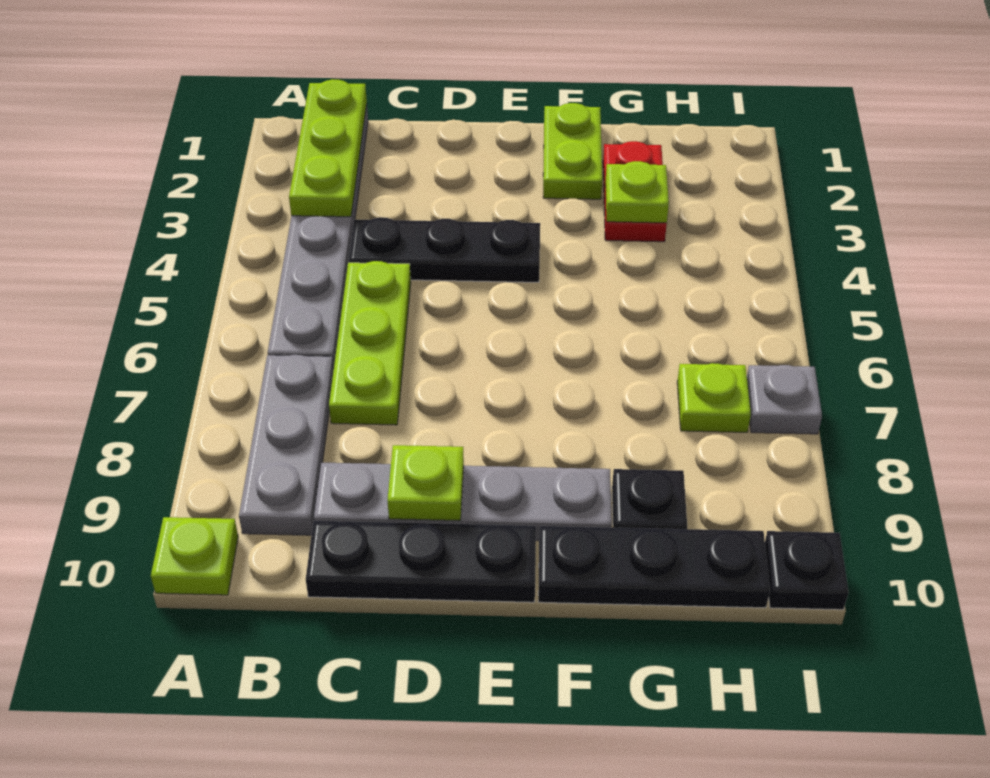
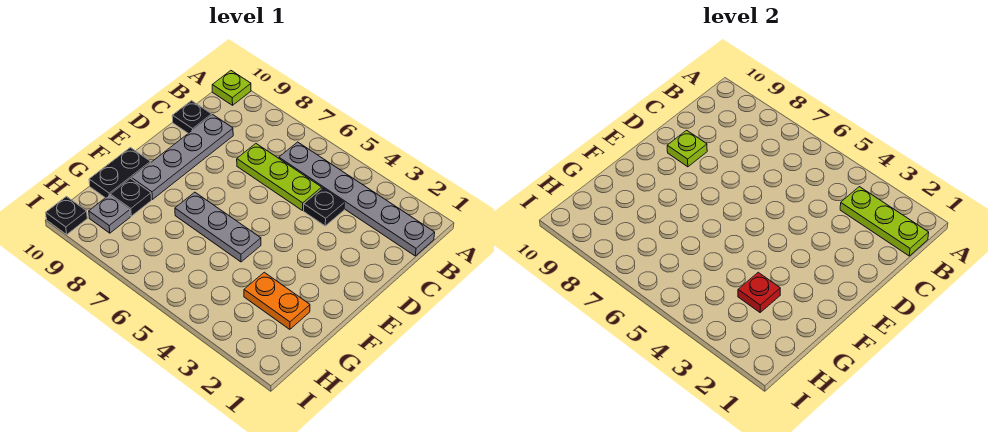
grey plate B7:B9 level 1 -> grey plate F5:F7 level 1
black plate C4:E4 level 1 -> black plate C4 level 1
black plate C10:E10 level 1 -> black plate C10 level 1
lime plate F1:F2 level 1 -> none
black plate F10:H10 level 1 -> black plate F10:G10 level 1
red plate G2:G3 level 1 -> orange plate G2:G3 level 1
lime plate G3 level 2 -> red plate G3 level 2
lime plate H7 level 1 -> none
grey plate I7 level 1 -> grey plate H9 level 1

